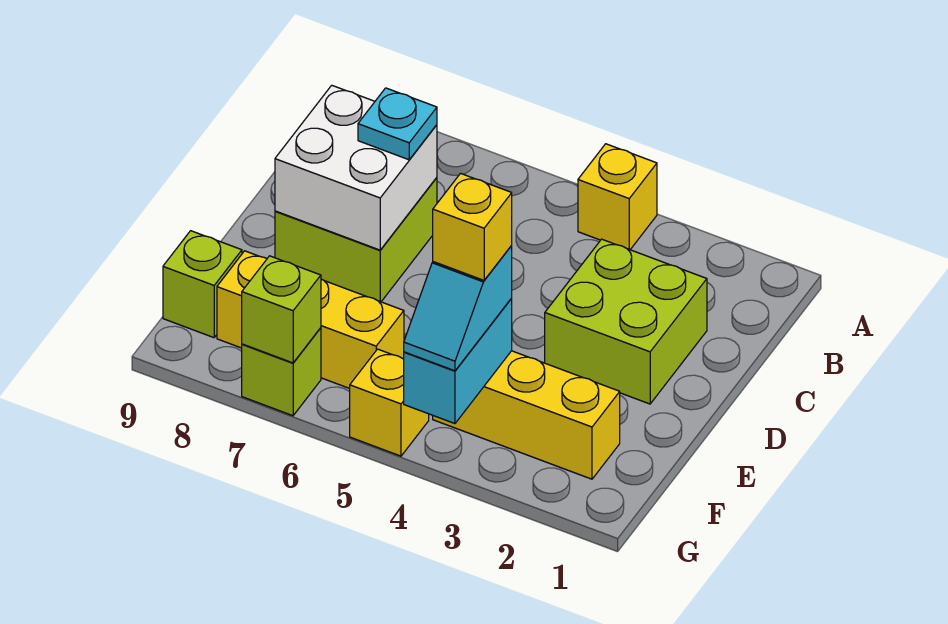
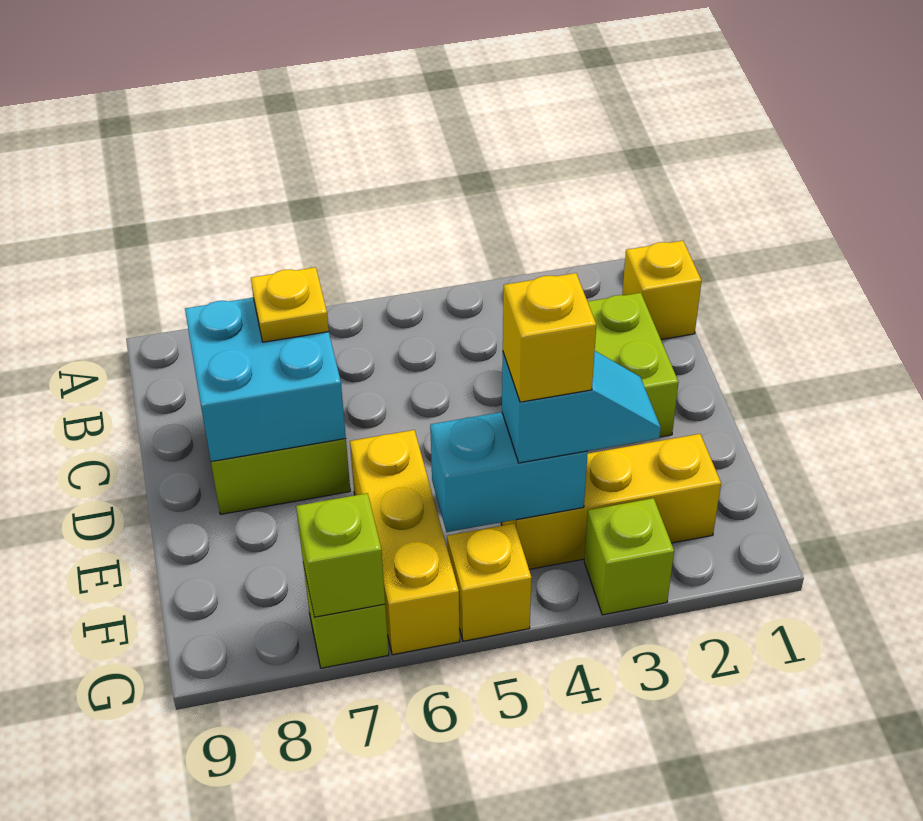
yellow brick A4 level 1 -> yellow brick B1 level 1
white brick C7:D8 level 2 -> cyan brick C7:D8 level 2
cyan plate C7 level 3 -> yellow plate C7 level 3
cyan brick F4:G4 level 2 -> cyan brick F4:F5 level 2
cyan slope F4:G4 level 3 top F -> cyan slope F3:F4 level 3 top 4
yellow brick F6:F8 level 1 -> yellow brick E6:G6 level 1
lime brick F9 level 1 -> lime brick G3 level 1

